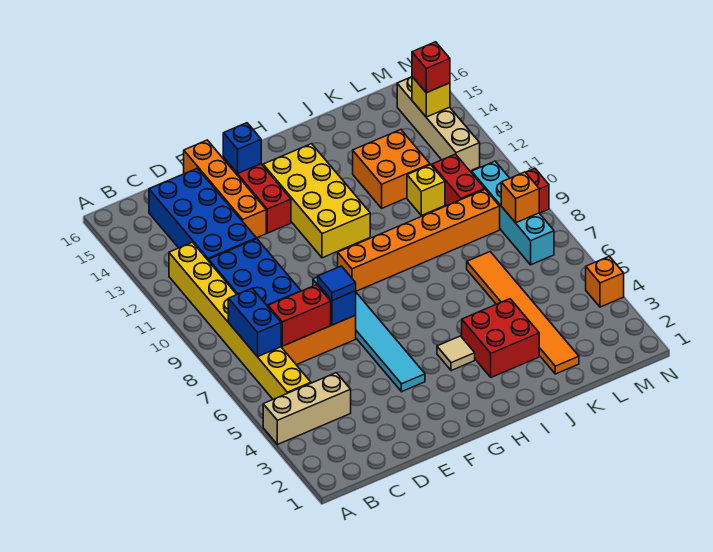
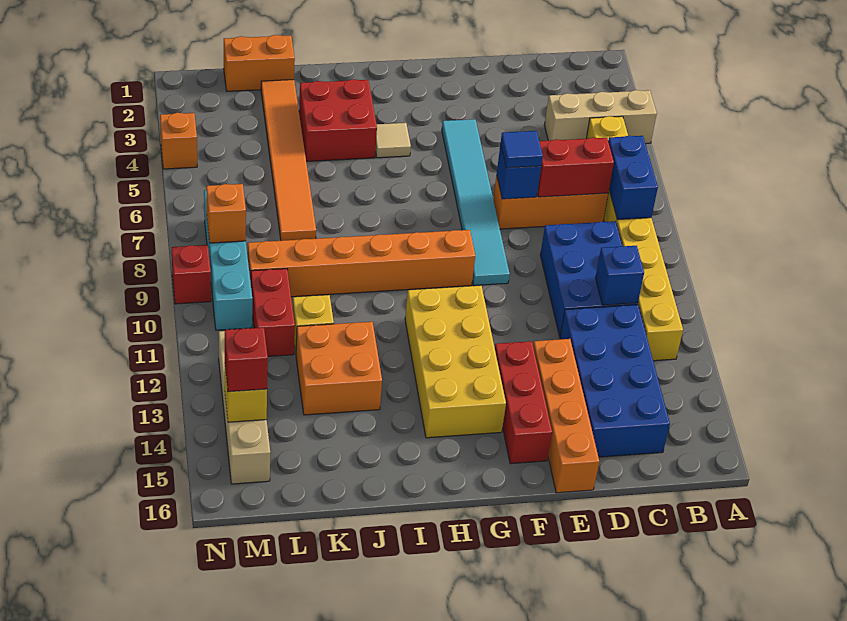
blue brick F15 level 2 -> blue brick C11 level 2
none -> orange brick K1:L1 level 1

